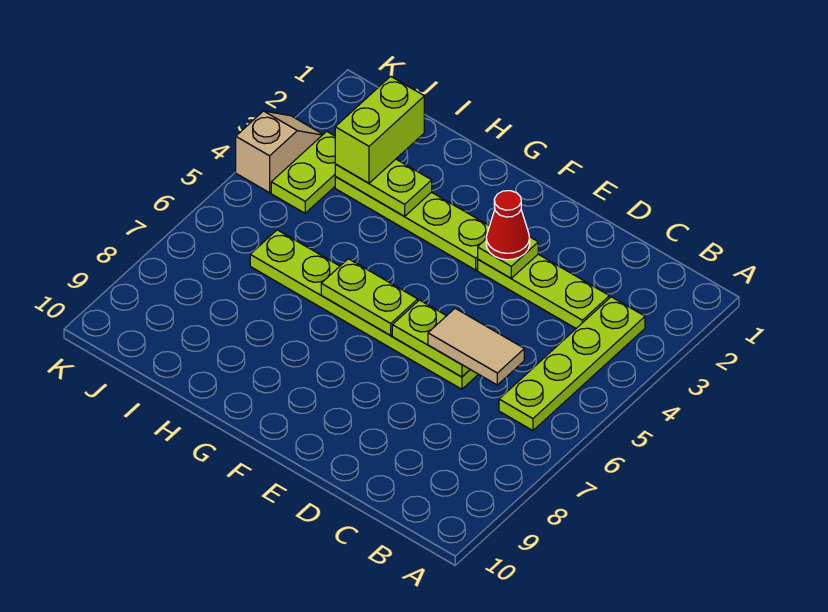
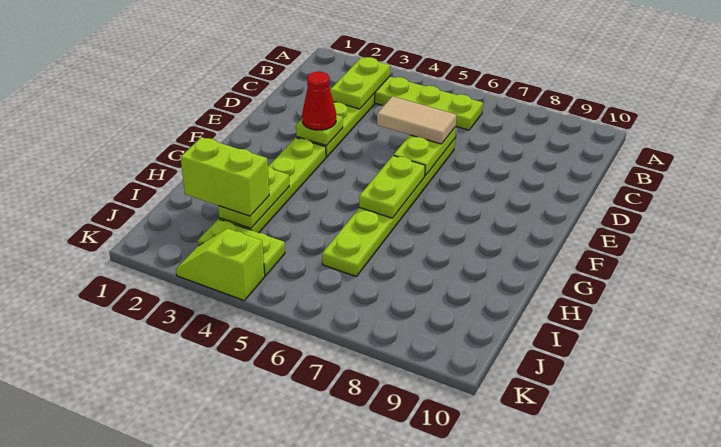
none -> lime plate B3:C3 level 2
tan tile C6:D6 level 3 -> tan tile D5:D6 level 3
tan slope K3:K4 level 1 top 4 -> lime slope K3:K4 level 1 top 4

